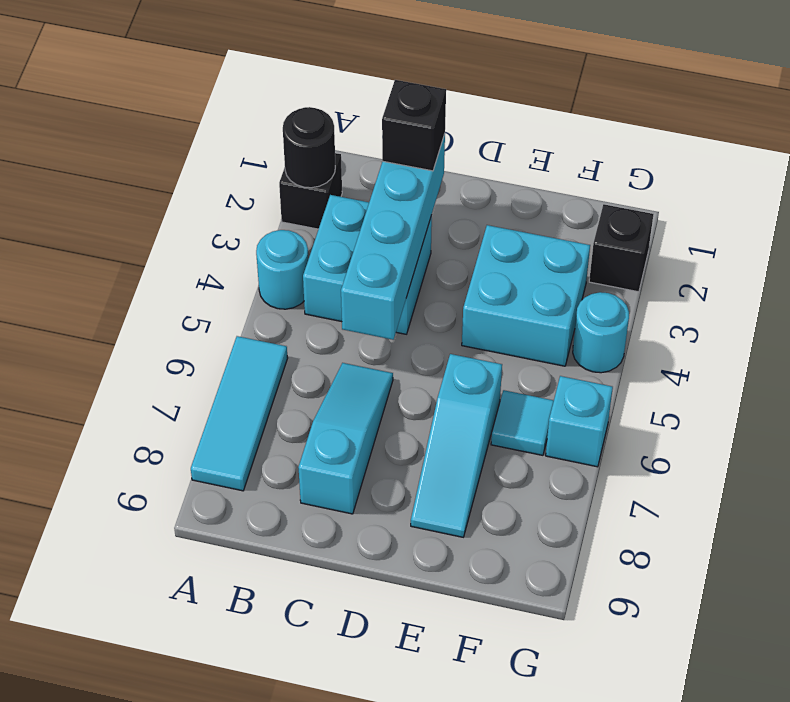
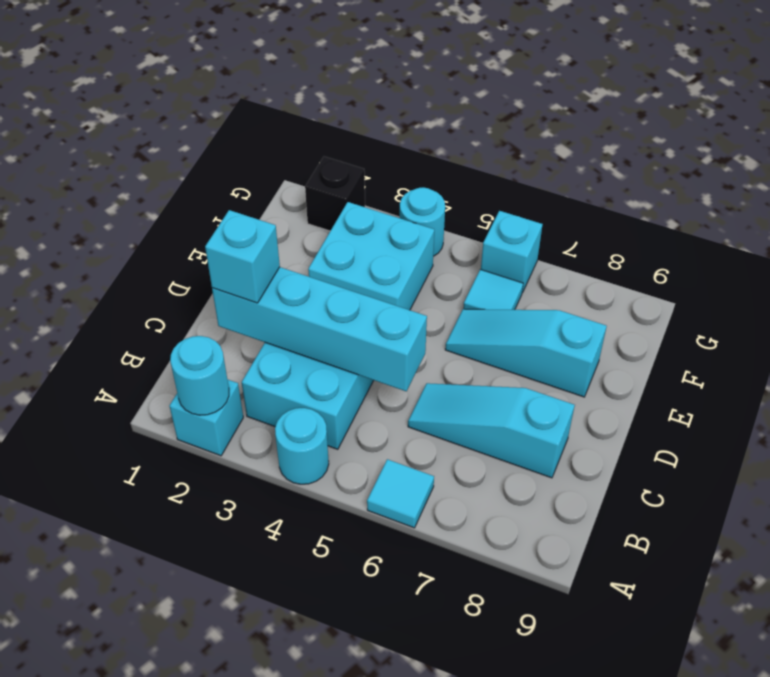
black brick A2 level 1 -> cyan brick A2 level 1
black round brick A2 level 2 -> cyan round brick A2 level 2
cyan tile A6:A8 level 1 -> cyan tile A6 level 1
black brick C2 level 3 -> cyan brick C2 level 3
cyan slope E6:E8 level 1 top 6 -> cyan slope E6:E8 level 1 top 8

